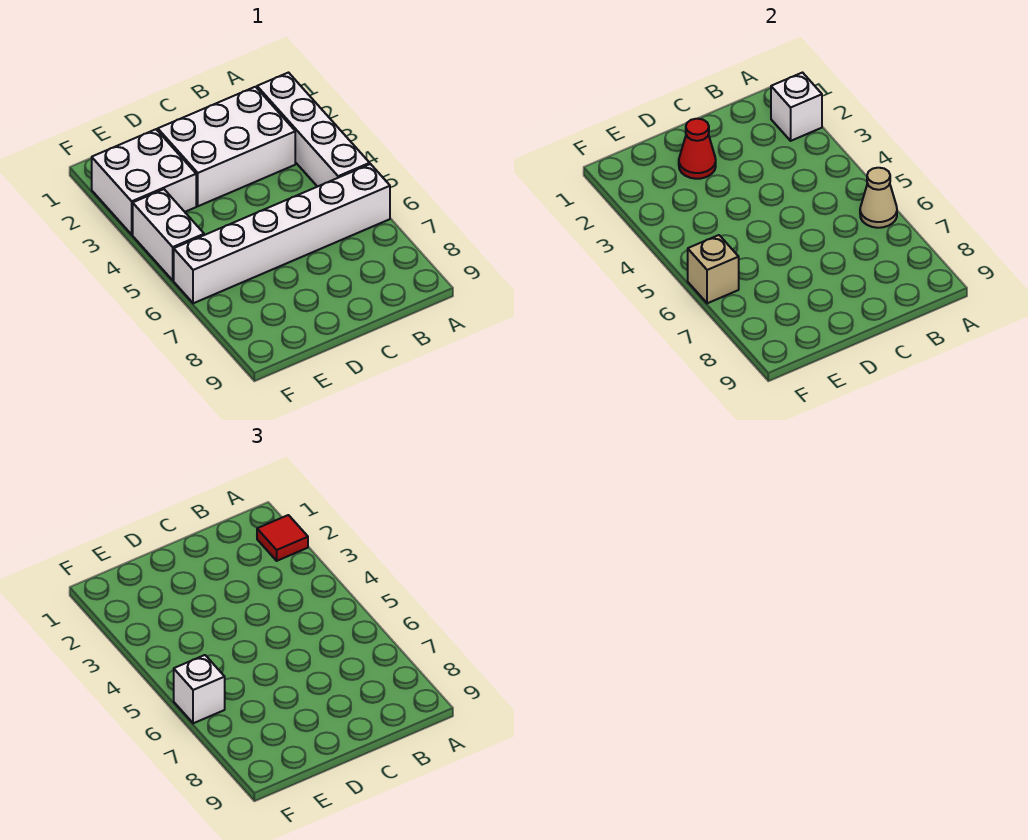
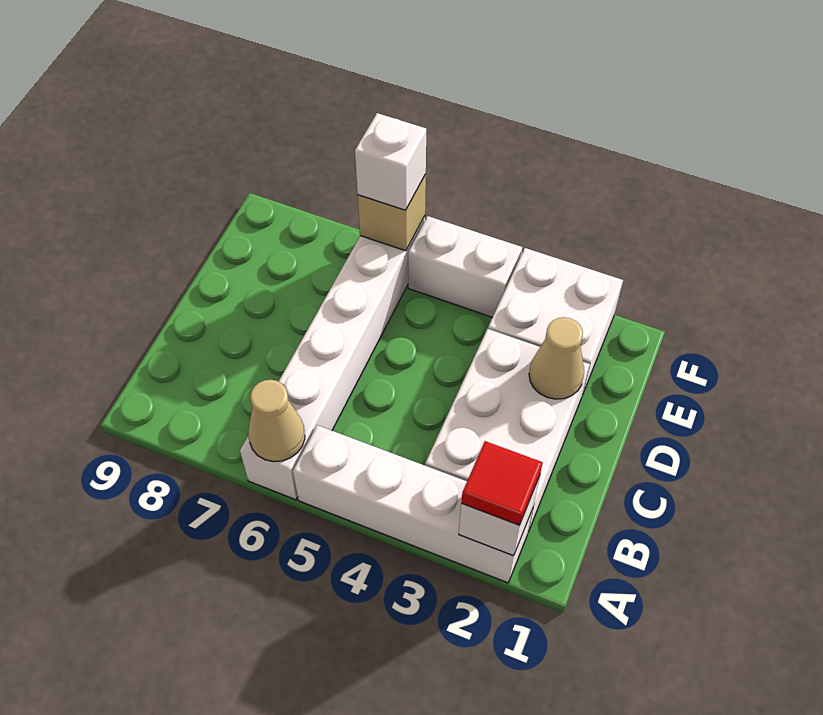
red cone D2 level 2 -> tan cone D2 level 2

